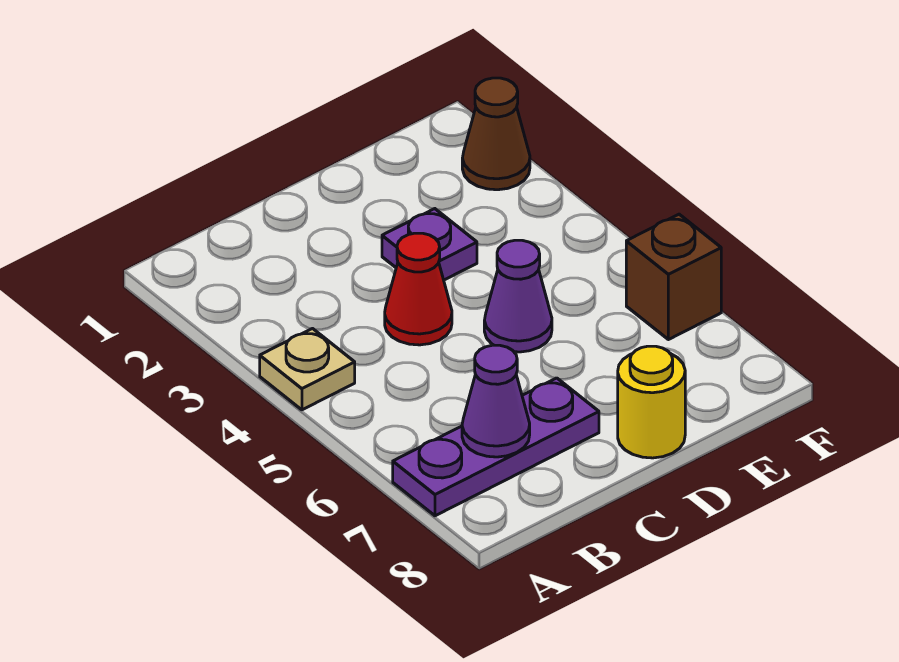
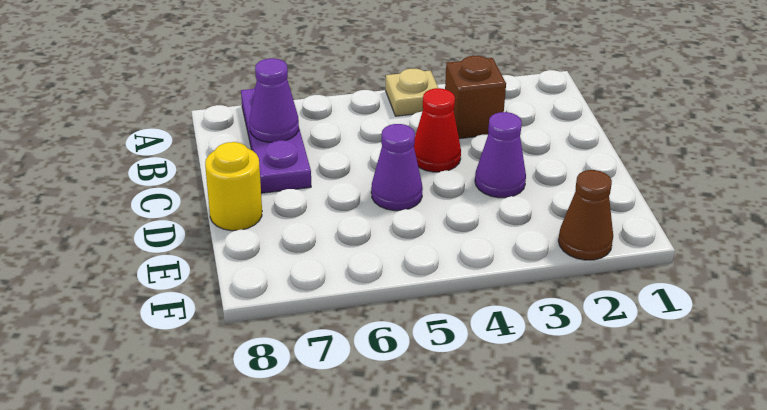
purple plate D3 level 1 -> purple cone D3 level 1
brown brick F6 level 1 -> brown brick B3 level 1

